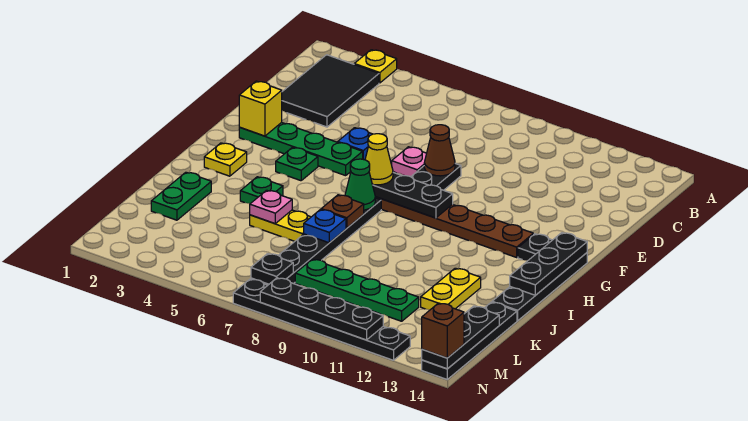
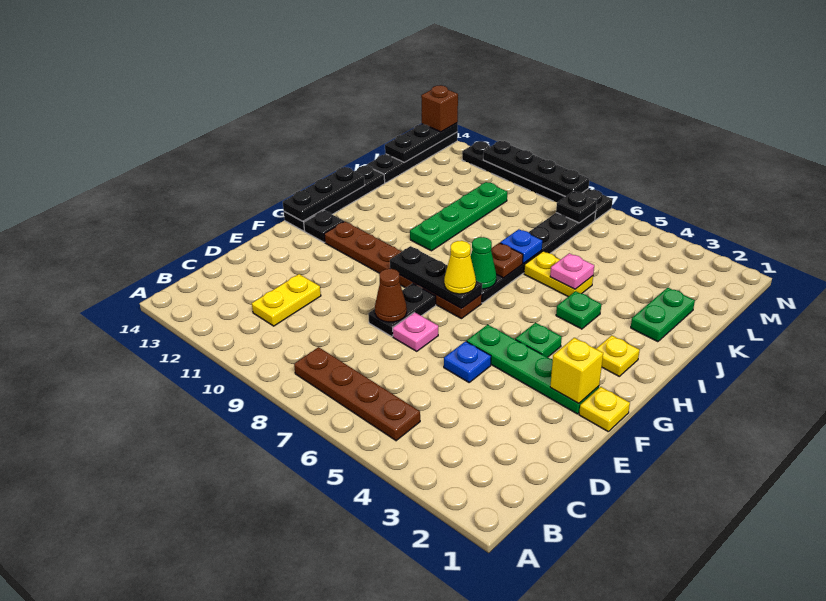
yellow plate A3 level 1 -> yellow plate F1 level 1
black tile B2:D3 level 1 -> none
none -> brown plate B5:B8 level 1
yellow plate J12:K12 level 1 -> yellow plate C11:D11 level 1
green plate L8:L11 level 1 -> green plate I10:L10 level 1

